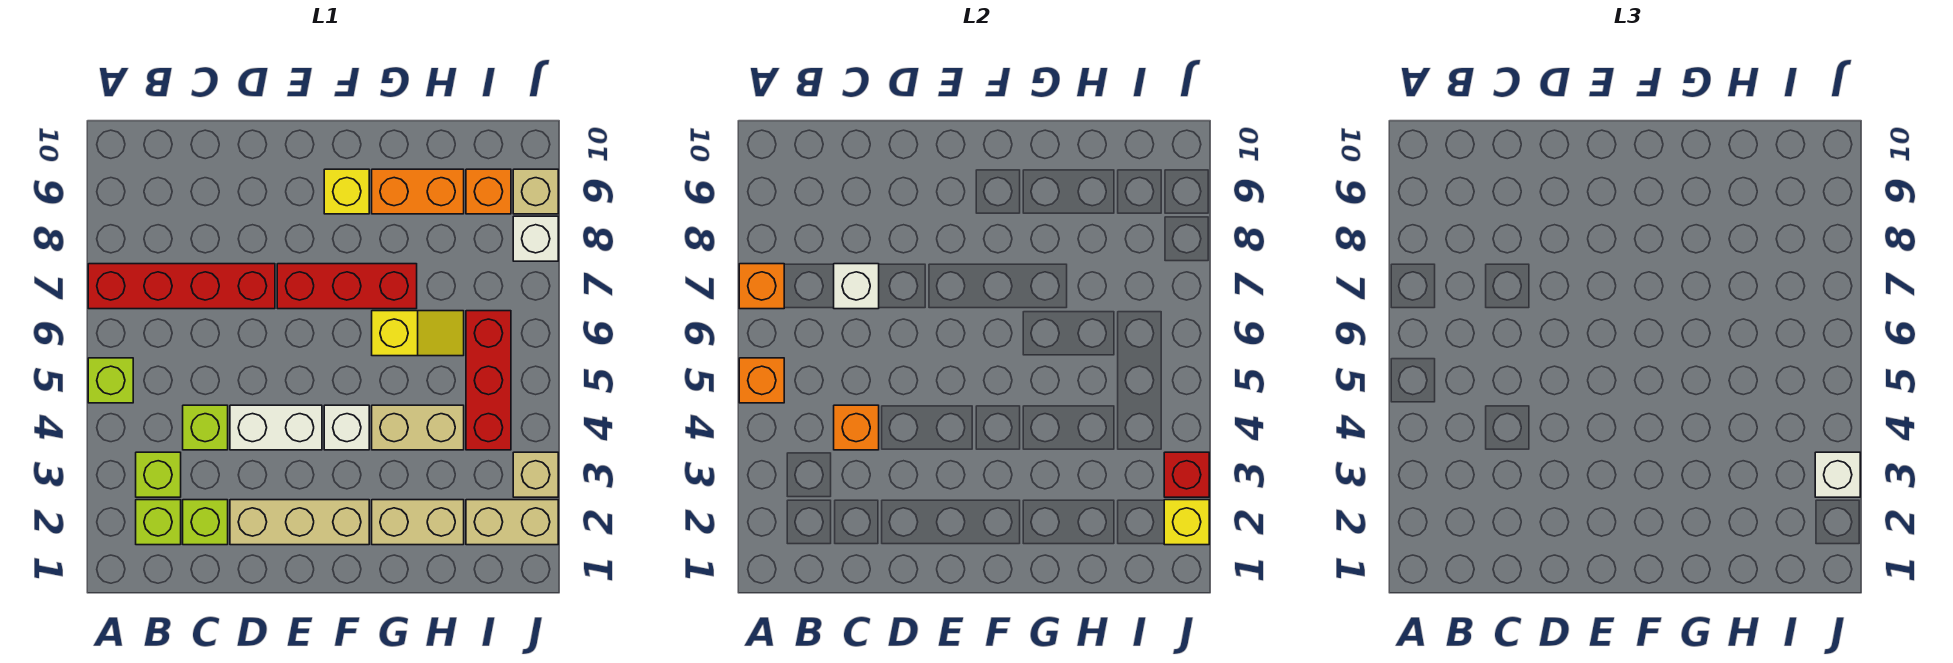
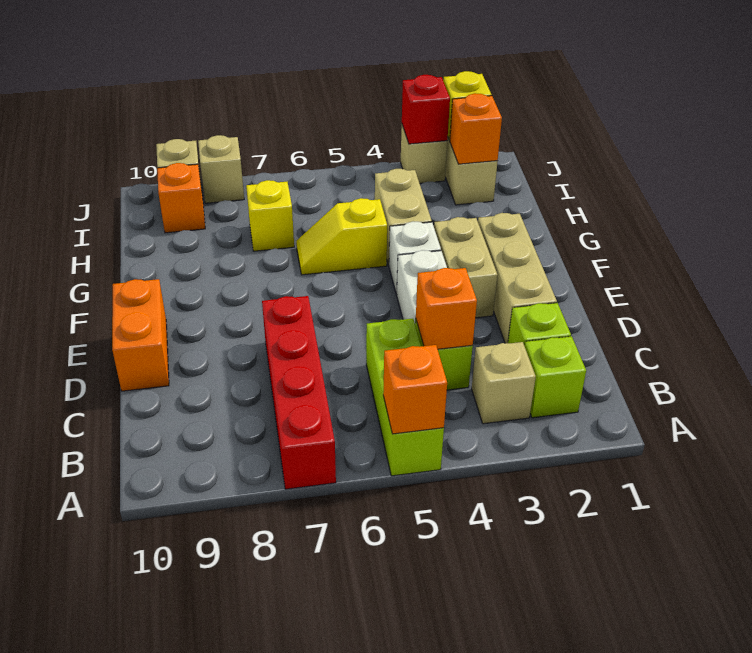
lime brick A5 level 1 -> lime brick A5:C5 level 1
orange brick A7 level 2 -> orange brick I2 level 2
lime brick B3 level 1 -> tan brick B3 level 1
white brick C7 level 2 -> none
red brick E7:G7 level 1 -> none
yellow brick F9 level 1 -> yellow brick H7 level 1
tan brick G2:H2 level 1 -> tan brick E3:F3 level 1
yellow slope G6:H6 level 1 top G -> yellow slope G5:G6 level 1 top 5
orange brick G9:H9 level 1 -> orange brick D10:E10 level 1
red brick I4:I6 level 1 -> none
white brick J3 level 3 -> none
white brick J8 level 1 -> tan brick J8 level 1

